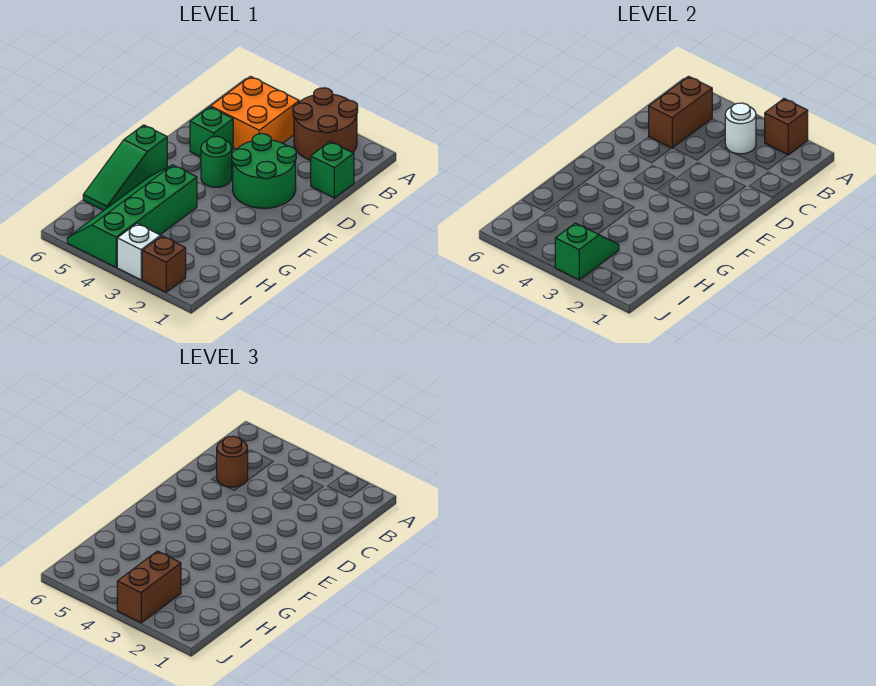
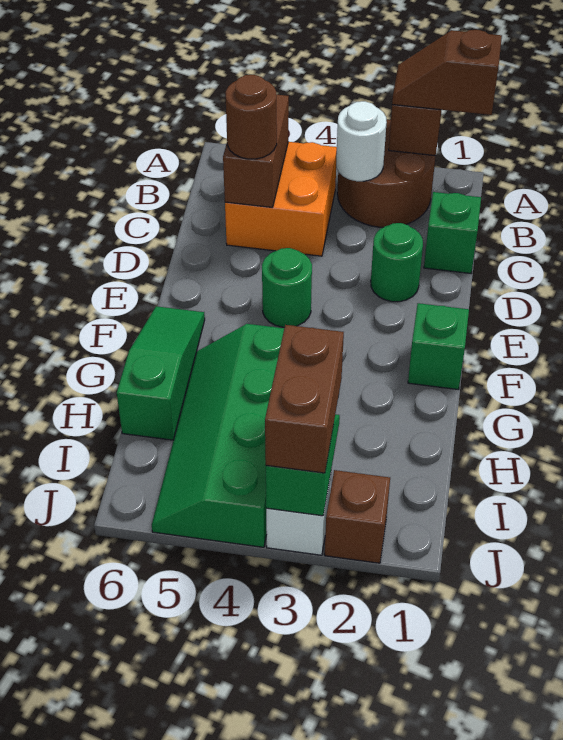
none -> brown slope A1:A2 level 3 top 1
green round brick D2:E3 level 1 -> green round brick D2 level 1
green brick D5 level 1 -> green brick F1 level 1
green slope F6:H6 level 1 top F -> green slope F6:H6 level 1 top H

